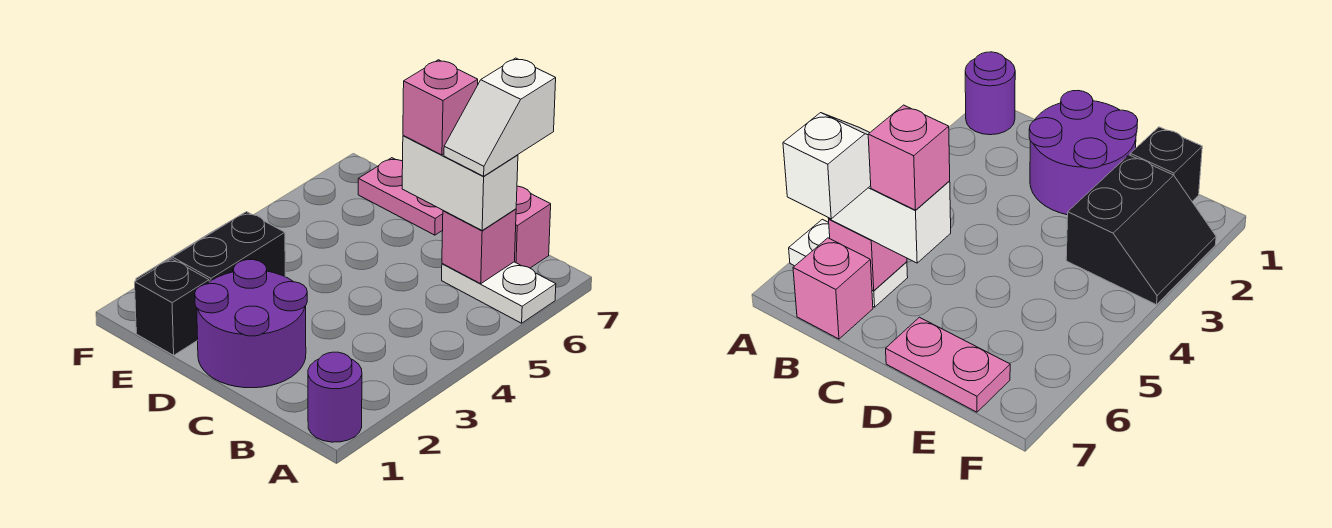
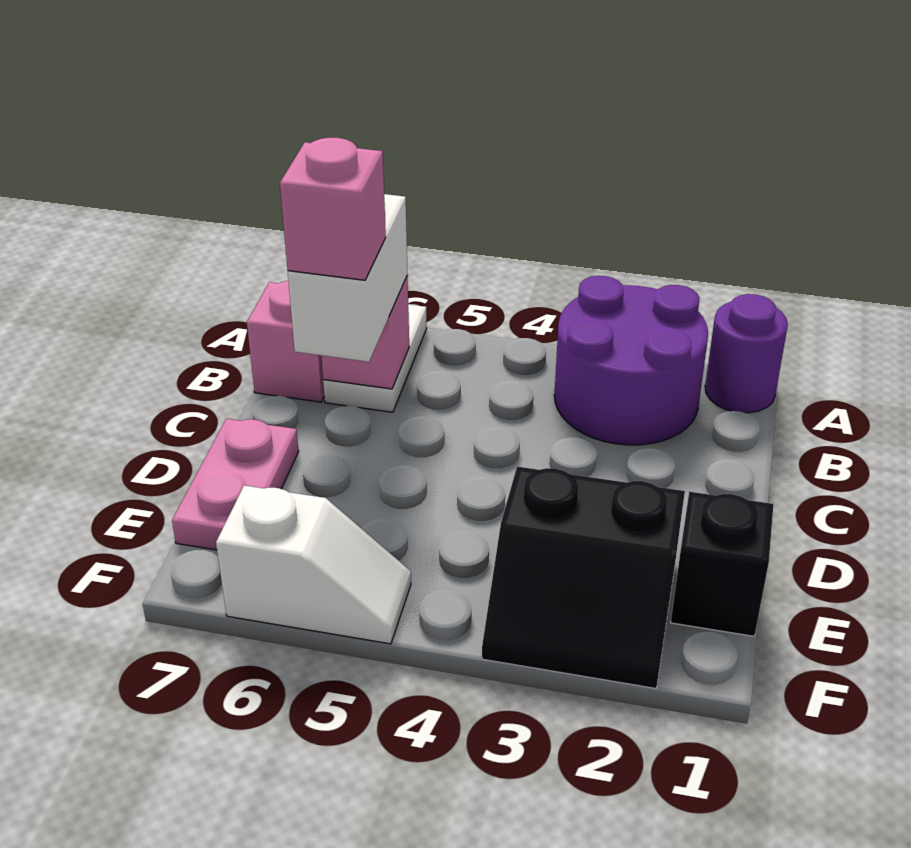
white slope B6:B7 level 4 top 7 -> white slope F5:F6 level 1 top 6
purple round brick C1:D2 level 1 -> purple round brick A2:B3 level 1

